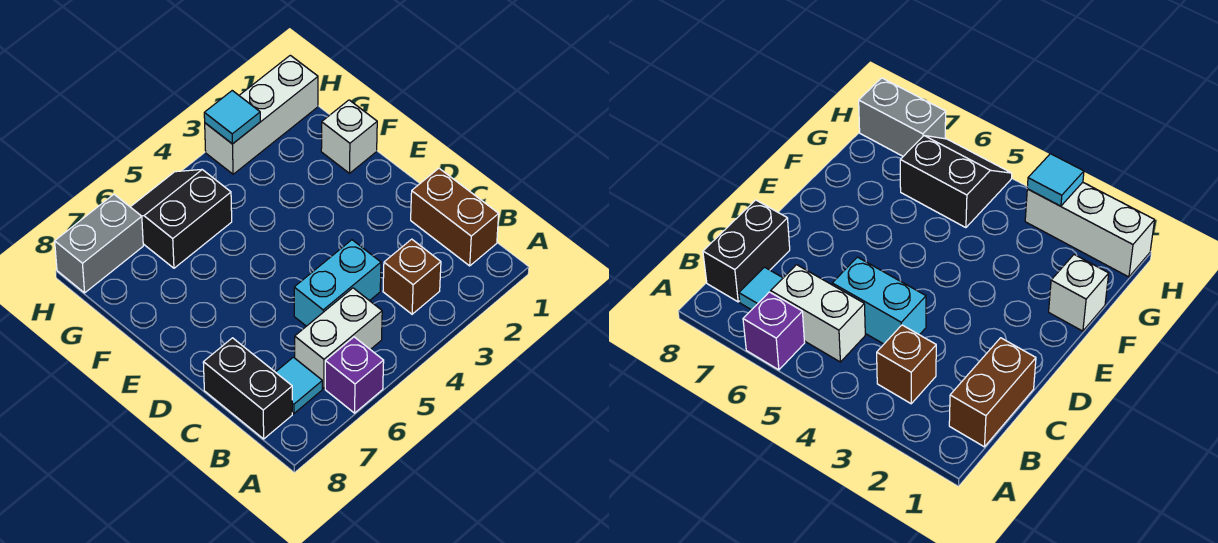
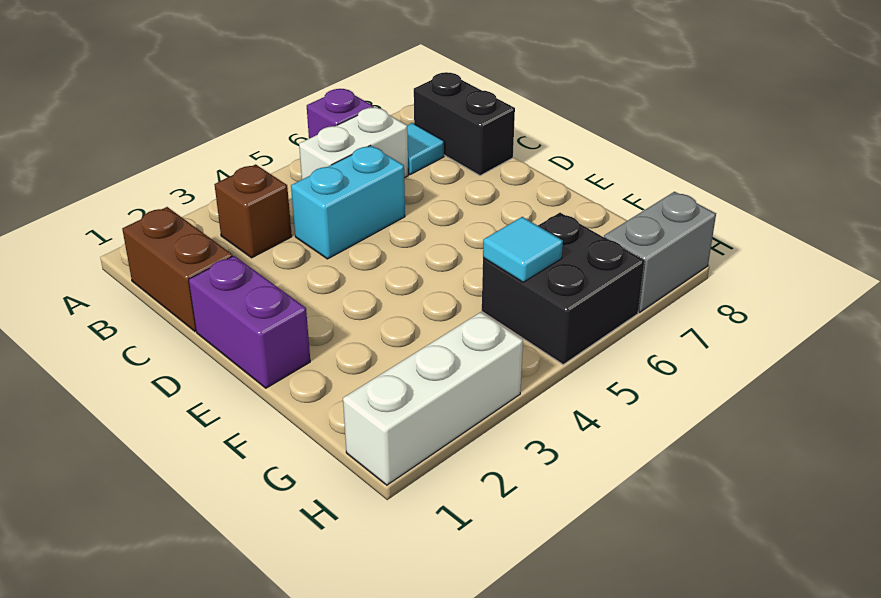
none -> purple brick D1:E1 level 1
white brick F1 level 1 -> none
black slope G5:H6 level 1 top G -> black brick G5:H6 level 1
cyan tile H3 level 2 -> cyan tile G5 level 2

